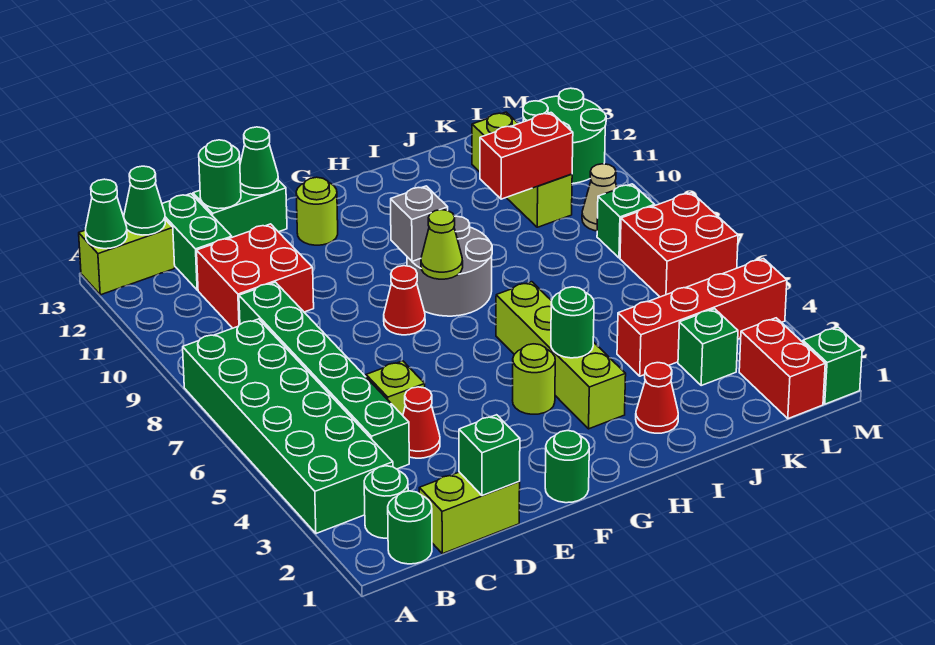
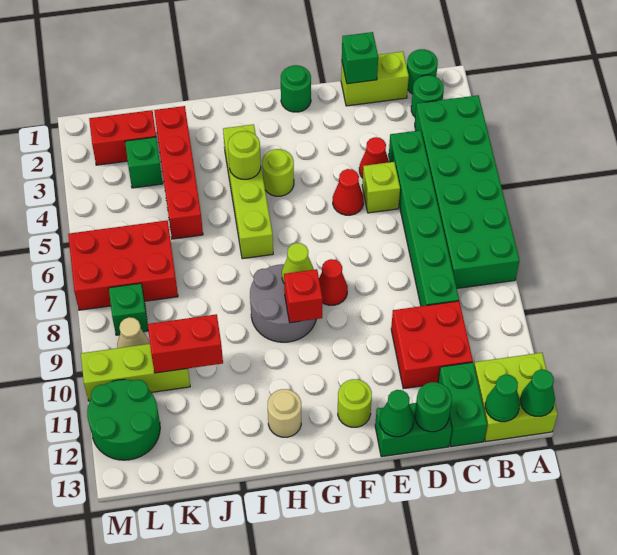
lime brick A13:B13 level 1 -> lime brick A12:B13 level 1
grey brick G9 level 2 -> red brick G9 level 2
green round brick H4 level 2 -> lime round brick H4 level 2
none -> tan round brick H12 level 1
red cone I2 level 1 -> red cone E5 level 1
red brick J4:M4 level 1 -> red brick J2:J5 level 1
lime brick K10:K12 level 1 -> lime brick K10:M10 level 1
red brick L1:L2 level 1 -> red brick K2:L2 level 1
red brick L6:M7 level 1 -> red brick K6:M7 level 1
green brick M1 level 1 -> none

